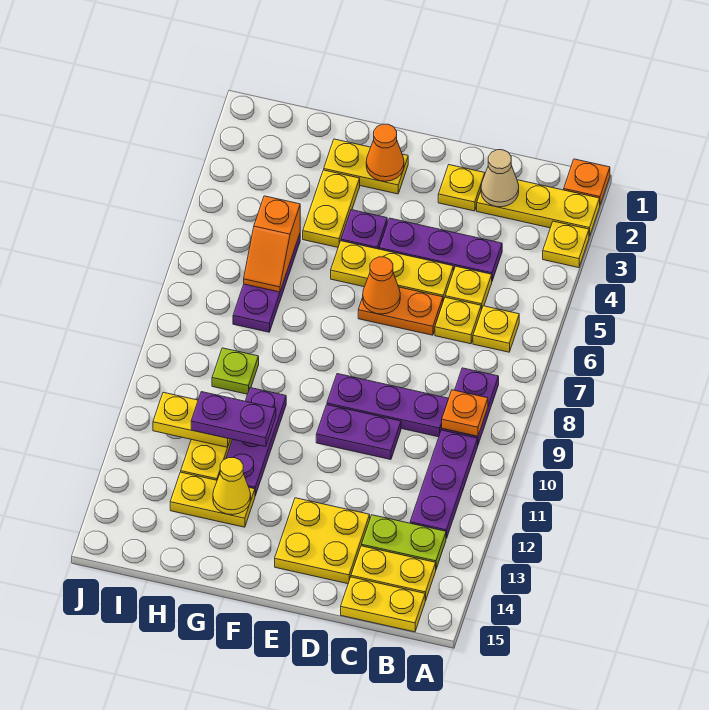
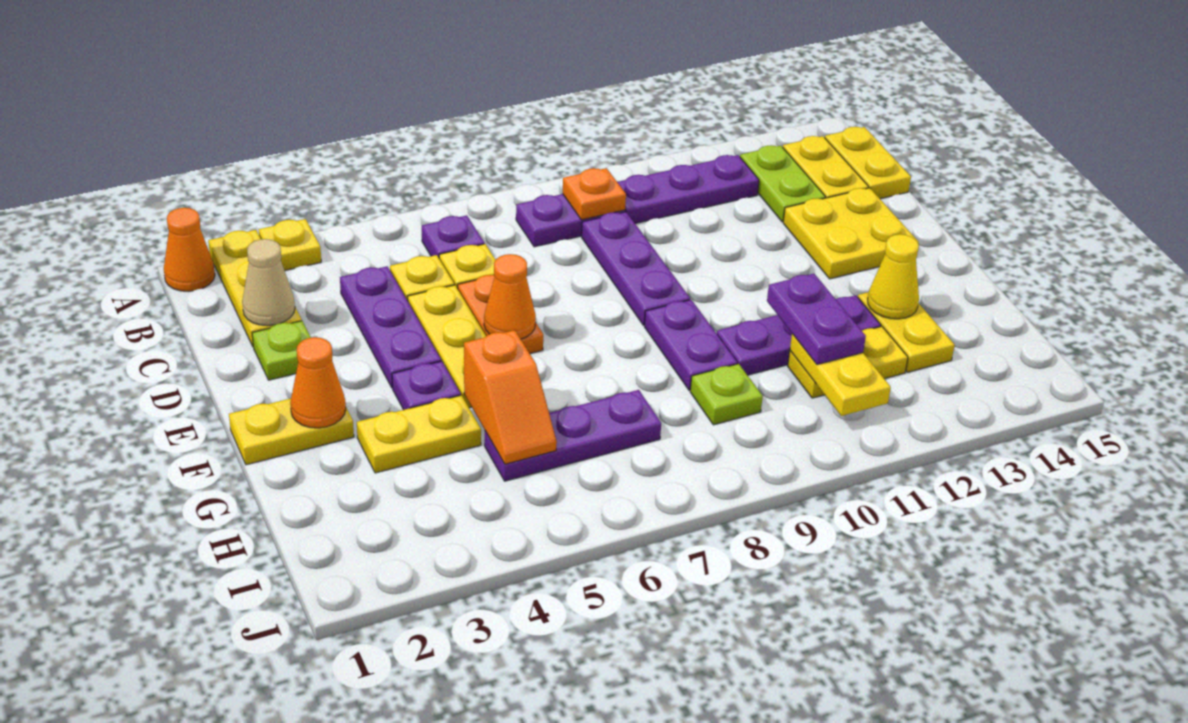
orange plate A1 level 1 -> orange cone A1 level 1
yellow plate B6 level 1 -> purple plate B6 level 1
yellow plate D2 level 1 -> lime plate D2 level 1
purple plate D10:E10 level 1 -> purple plate F9:G9 level 1
yellow plate F2:G2 level 1 -> yellow plate F1:F2 level 1
orange slope H5:H6 level 2 top 5 -> orange slope G5:H5 level 2 top G

